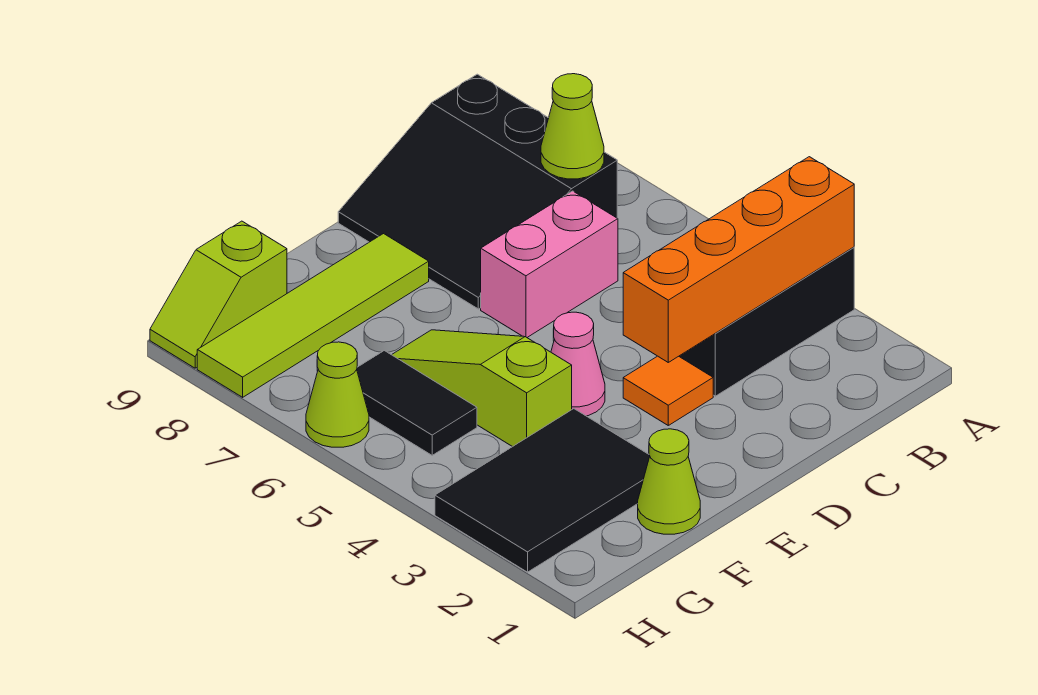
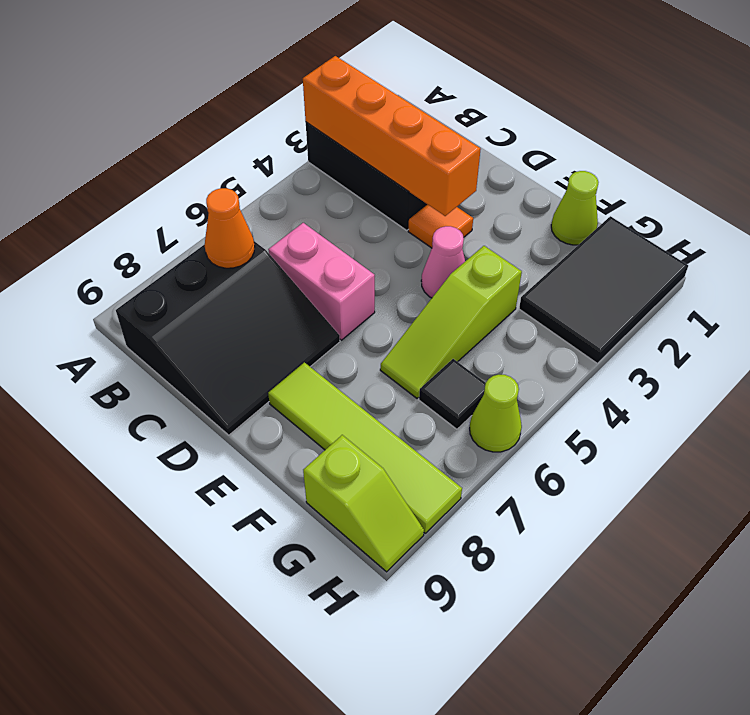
lime cone B7 level 2 -> orange cone B7 level 2
black tile F2:H3 level 1 -> black tile G1:H3 level 1
black tile G5:G6 level 1 -> black tile G6 level 1

